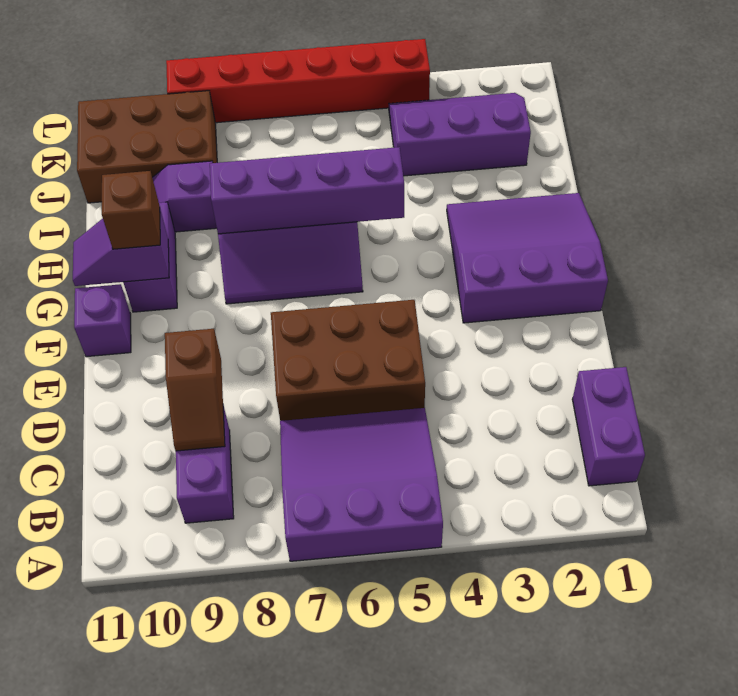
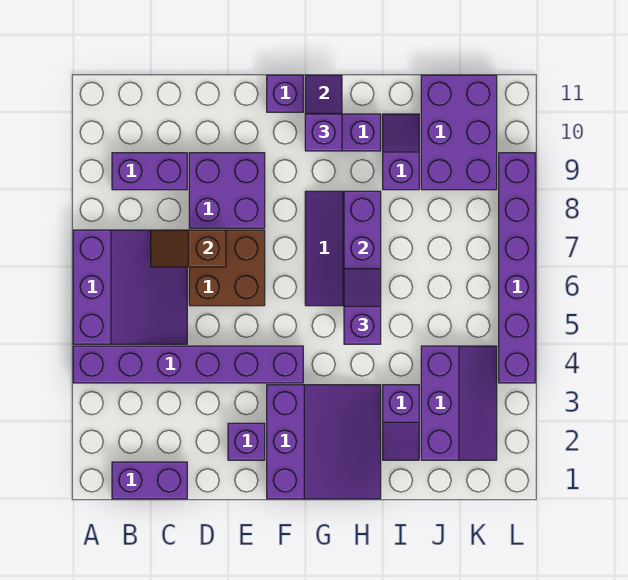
none -> purple brick A4:F4 level 1
brown slope C9:D9 level 2 top D -> brown slope C7:D7 level 2 top D
brown brick D5:E7 level 1 -> brown brick D6:E7 level 1
none -> purple brick D8:E9 level 1
none -> purple brick E2 level 1
brown brick G10 level 3 -> purple brick G10 level 3
none -> purple slope H5:H6 level 3 top 5
none -> purple slope I2:I3 level 1 top 3
brown brick J9:K11 level 1 -> purple brick J9:K11 level 1
red brick L4:L9 level 1 -> purple brick L4:L9 level 1

